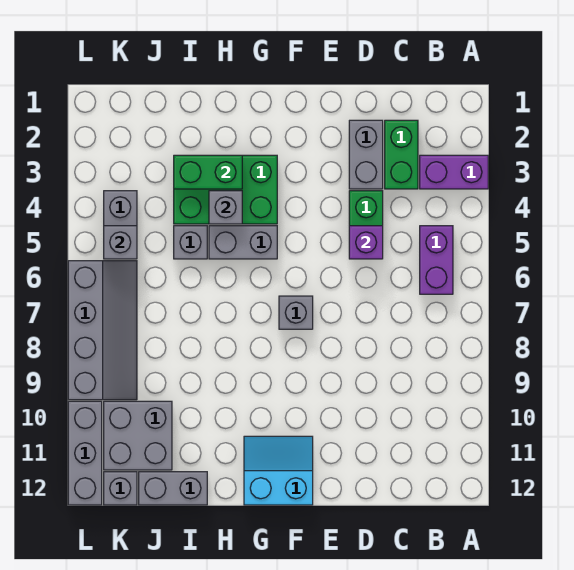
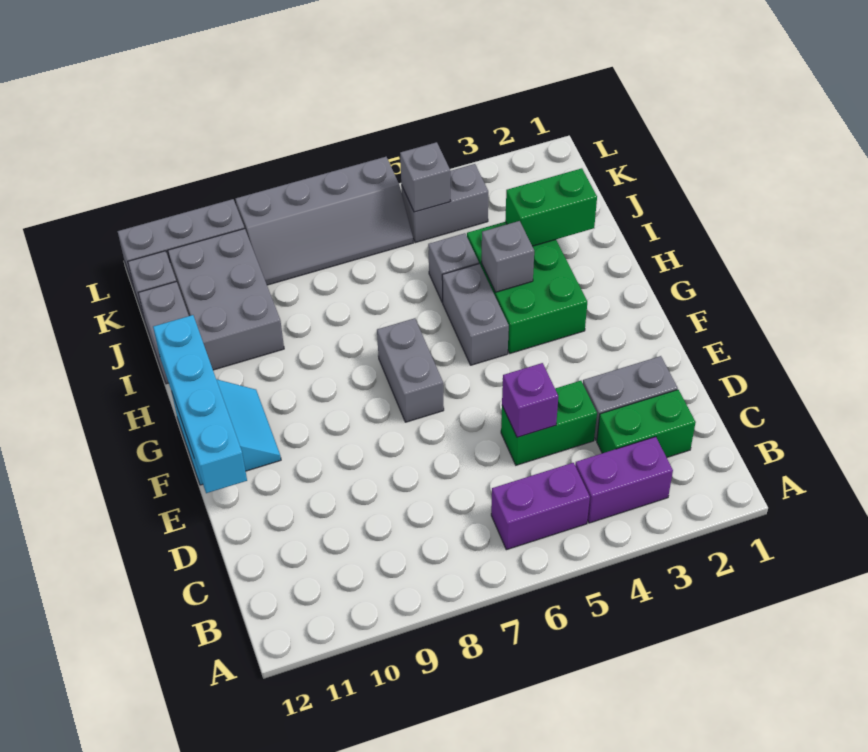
purple brick A3:B3 level 1 -> purple brick B3:B4 level 1
none -> cyan brick E12:H12 level 2
grey brick F7 level 1 -> grey brick F7:G7 level 1
green brick H3:I3 level 2 -> green brick I2:I3 level 2
grey brick J10:K11 level 1 -> grey brick I10:K11 level 1

